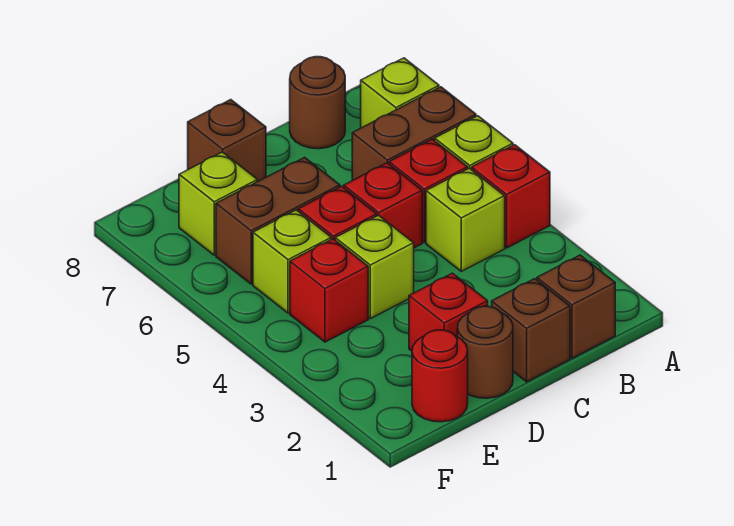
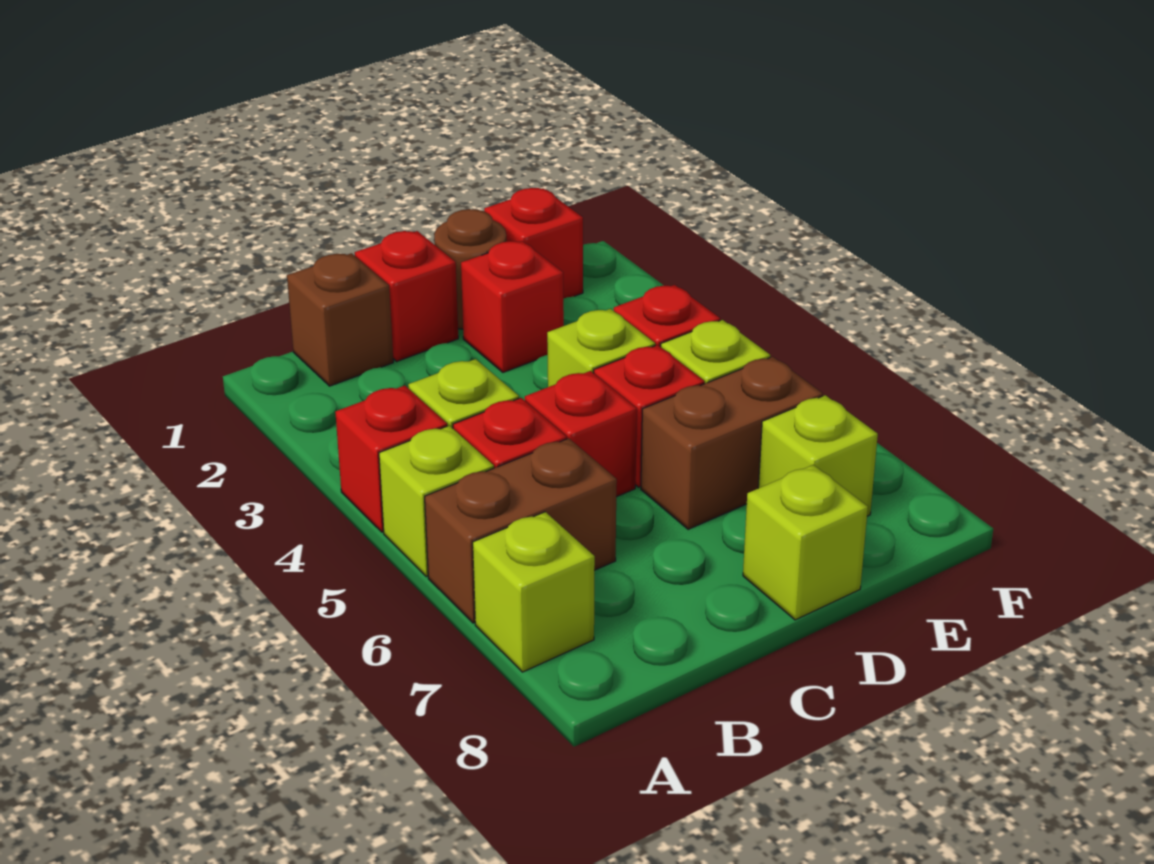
brown round brick B8 level 1 -> none
brown brick C1 level 1 -> red brick C1 level 1
brown brick D8 level 1 -> lime brick D8 level 1
red round brick E1 level 1 -> red brick E1 level 1

